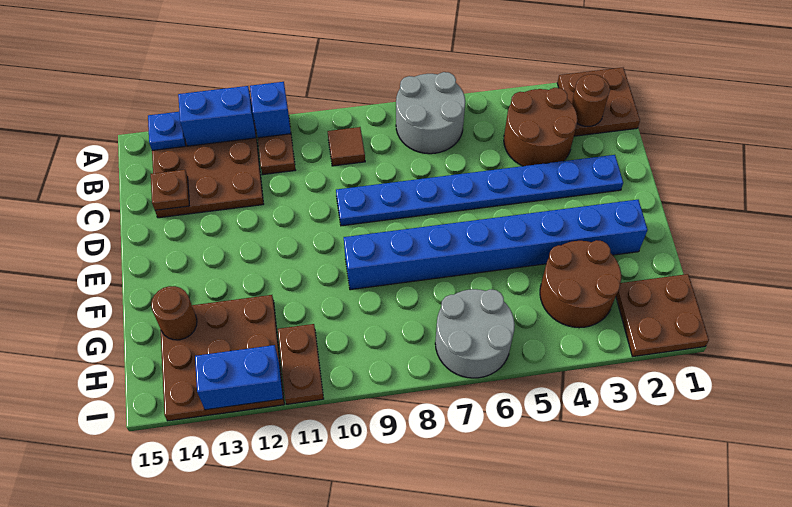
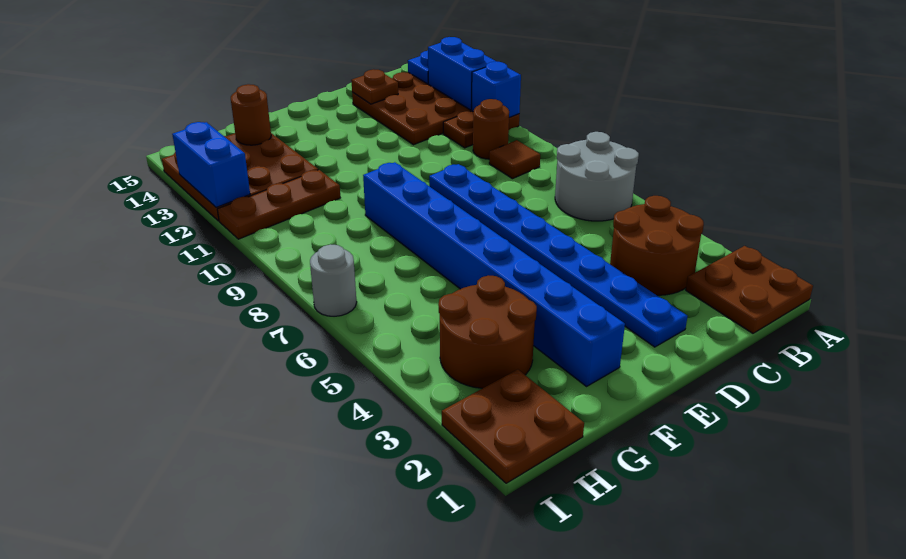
brown round brick B2 level 2 -> brown round brick B10 level 1
grey round brick H6:I7 level 1 -> grey round brick I7 level 1
brown plate H11:I11 level 1 -> brown plate G11:I11 level 1

